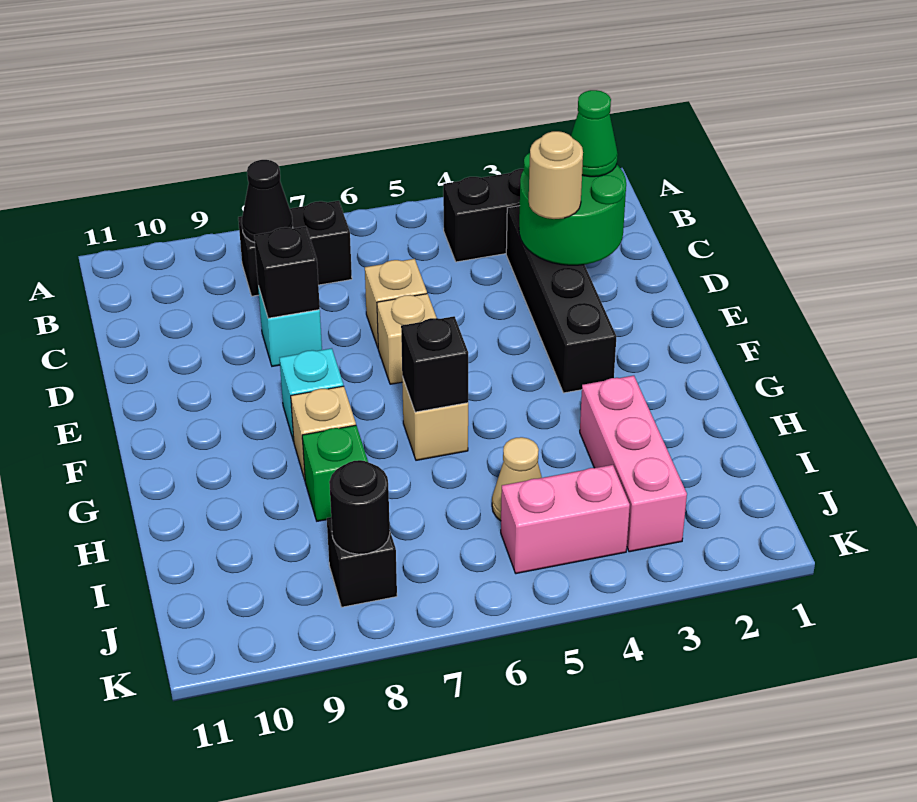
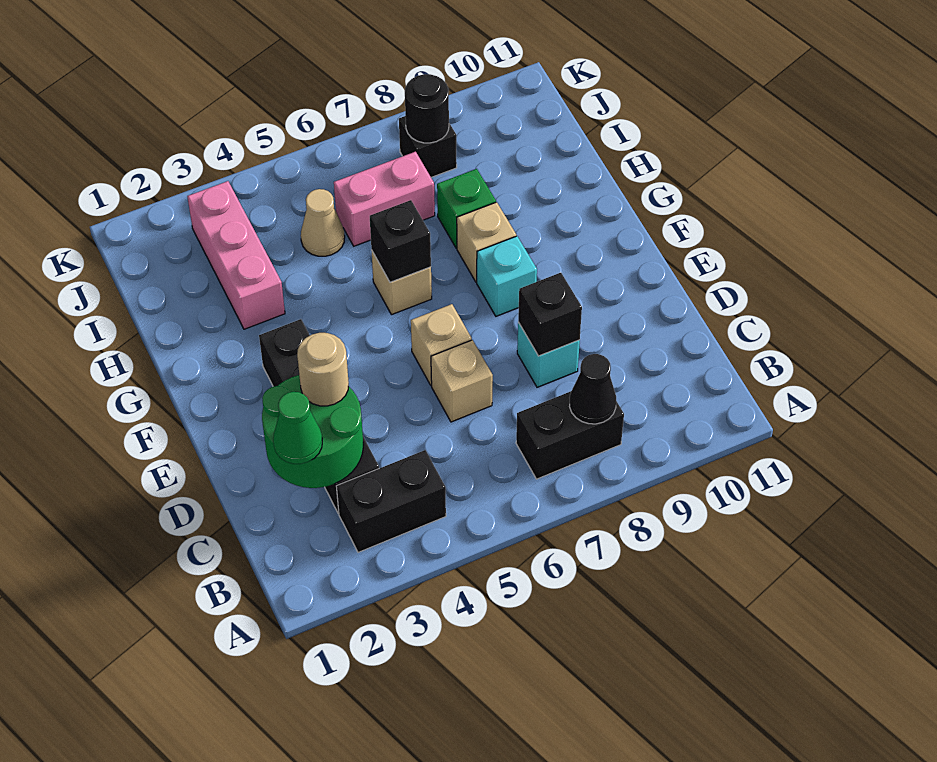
pink brick J4:J5 level 1 -> pink brick I6:I7 level 1

